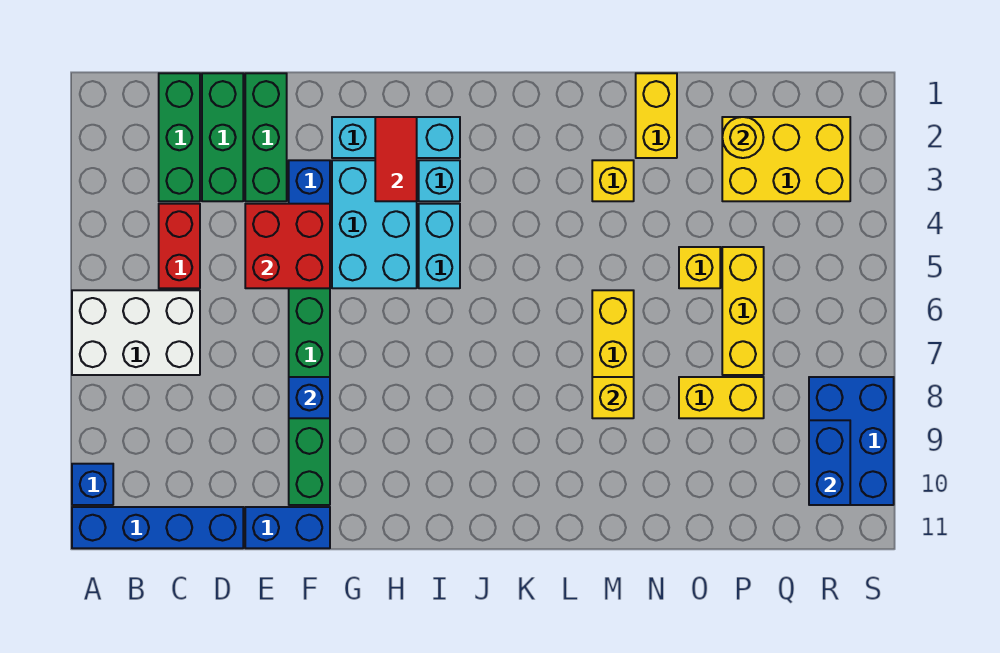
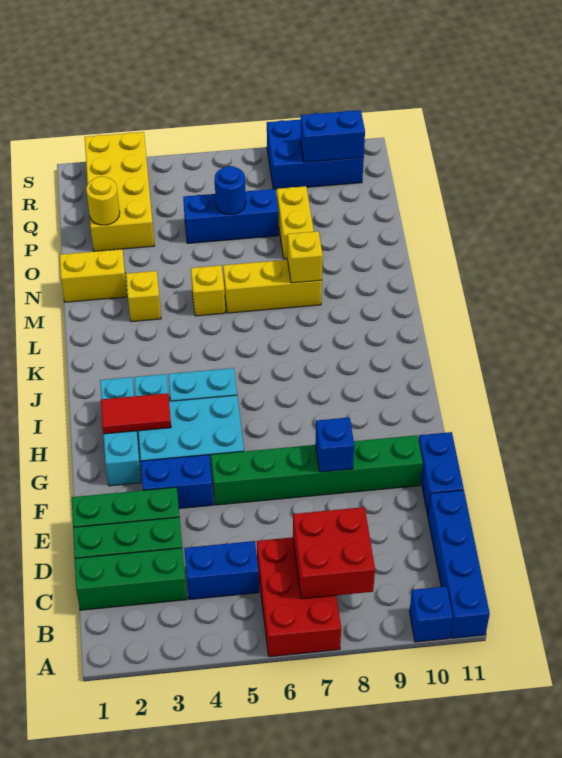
white brick A6:C7 level 1 -> red brick A6:C7 level 1
red brick C4:C5 level 1 -> blue brick C4:C5 level 1
red brick E4:F5 level 2 -> red brick B7:C8 level 2
yellow brick O5 level 1 -> yellow brick M5 level 1
yellow brick P2:R3 level 1 -> yellow brick P2:S3 level 1
yellow brick P5:P7 level 1 -> blue brick P5:P7 level 1
none -> blue round brick P6 level 2

